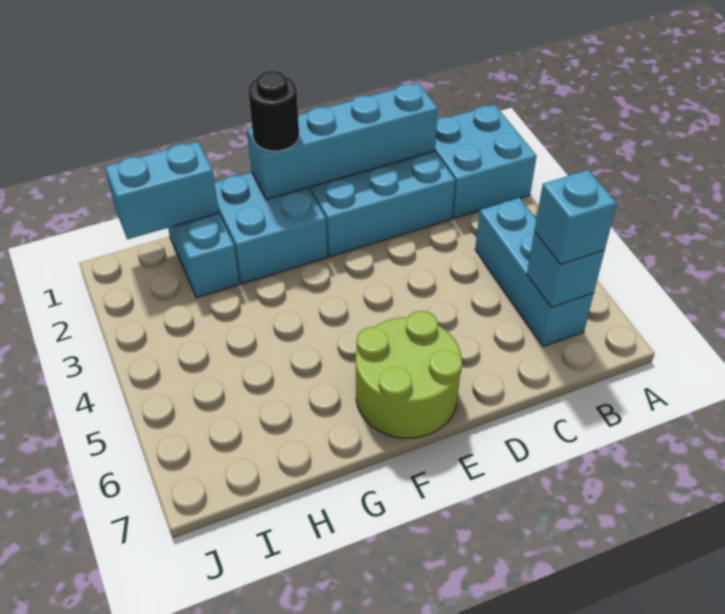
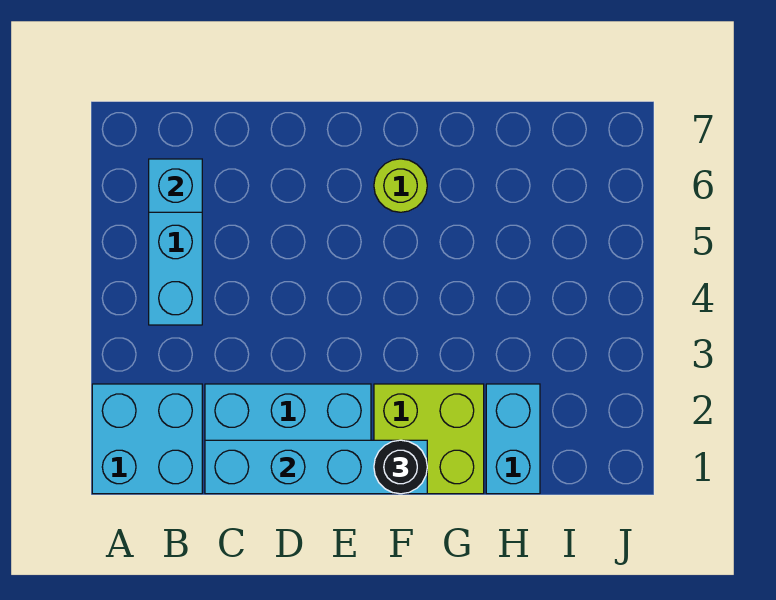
cyan brick B6 level 3 -> none
lime round brick E6:F7 level 1 -> lime round brick F6 level 1
cyan brick F1:G2 level 1 -> lime brick F1:G2 level 1
cyan brick H1:I1 level 2 -> none

